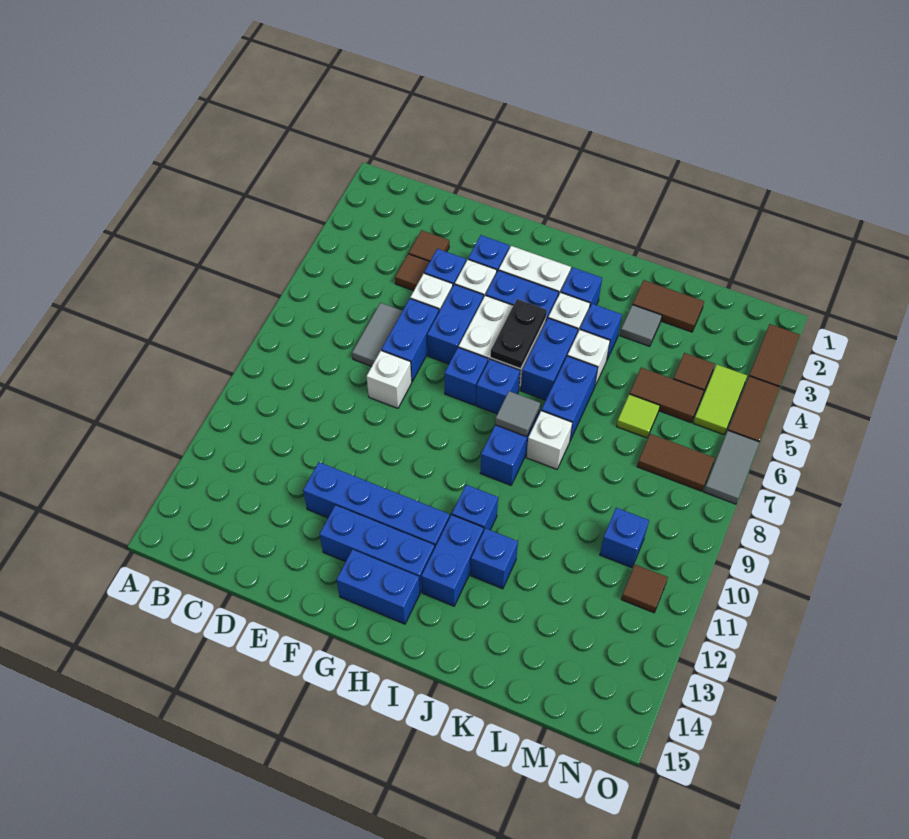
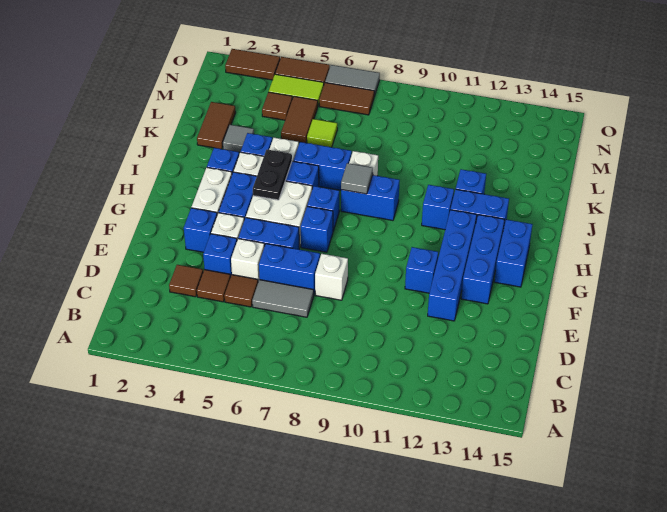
black plate H5:H6 level 2 -> black plate H5:I5 level 2
brown tile M7:N7 level 1 -> brown tile N6:N7 level 1
blue brick M10 level 1 -> blue brick F11 level 1
brown tile N11 level 1 -> brown tile D5 level 1

